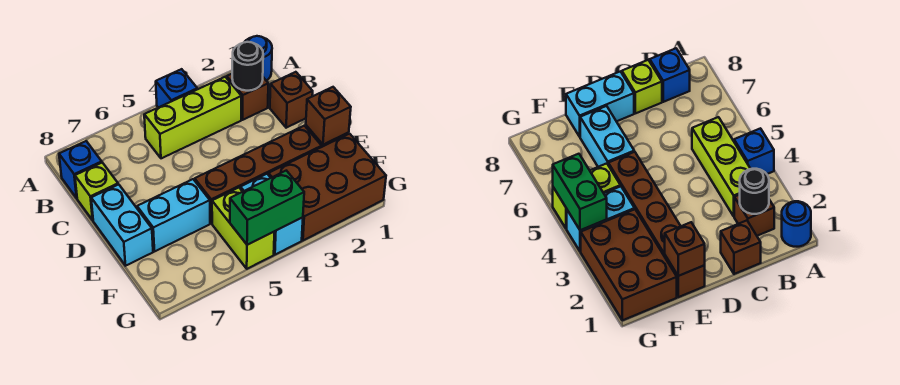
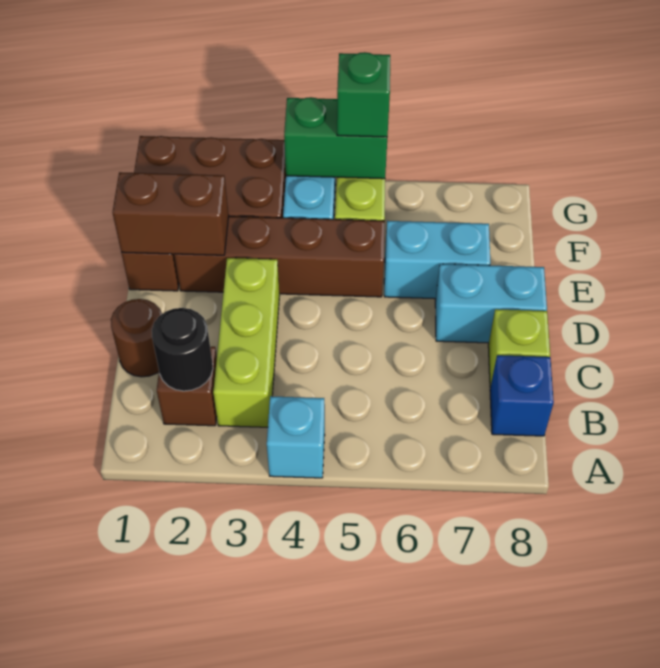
blue round brick A1 level 1 -> none
blue brick A4 level 1 -> cyan brick A4 level 1
lime brick B3:B5 level 1 -> lime brick B3:D3 level 1
brown brick C1 level 1 -> brown round brick C1 level 1
cyan brick D8:E8 level 1 -> cyan brick D7:D8 level 1
brown brick E1 level 2 -> brown brick E1:E2 level 2
none -> green brick G5 level 3

